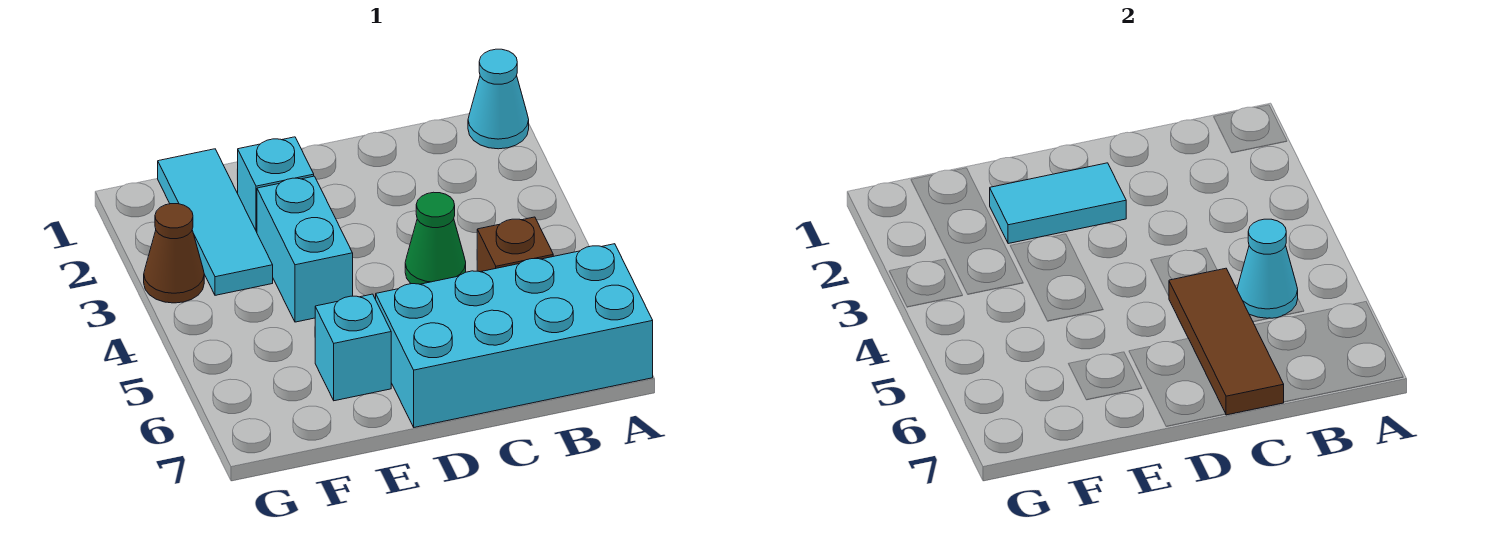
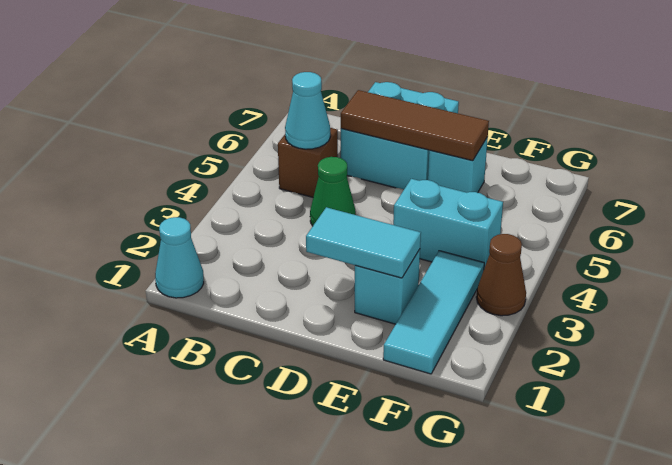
cyan brick A6:D7 level 1 -> cyan brick C6:D7 level 1
brown tile C5:C7 level 2 -> brown tile C6:E6 level 2
cyan brick E3:E4 level 1 -> cyan brick E4:F4 level 1

